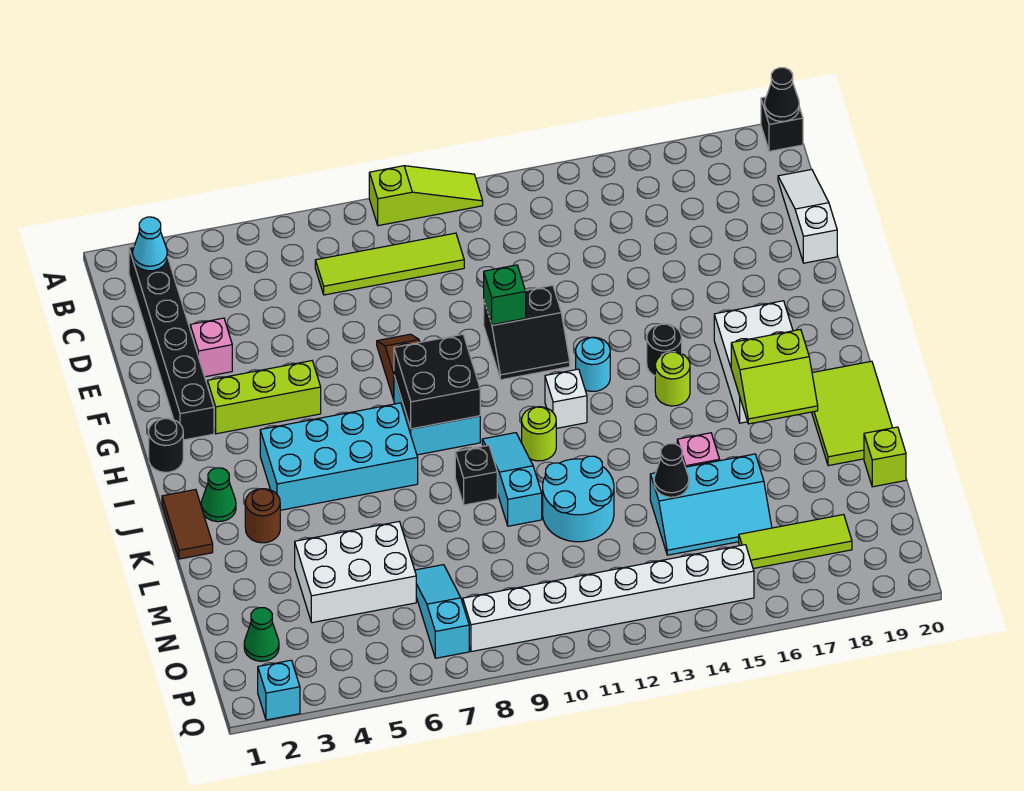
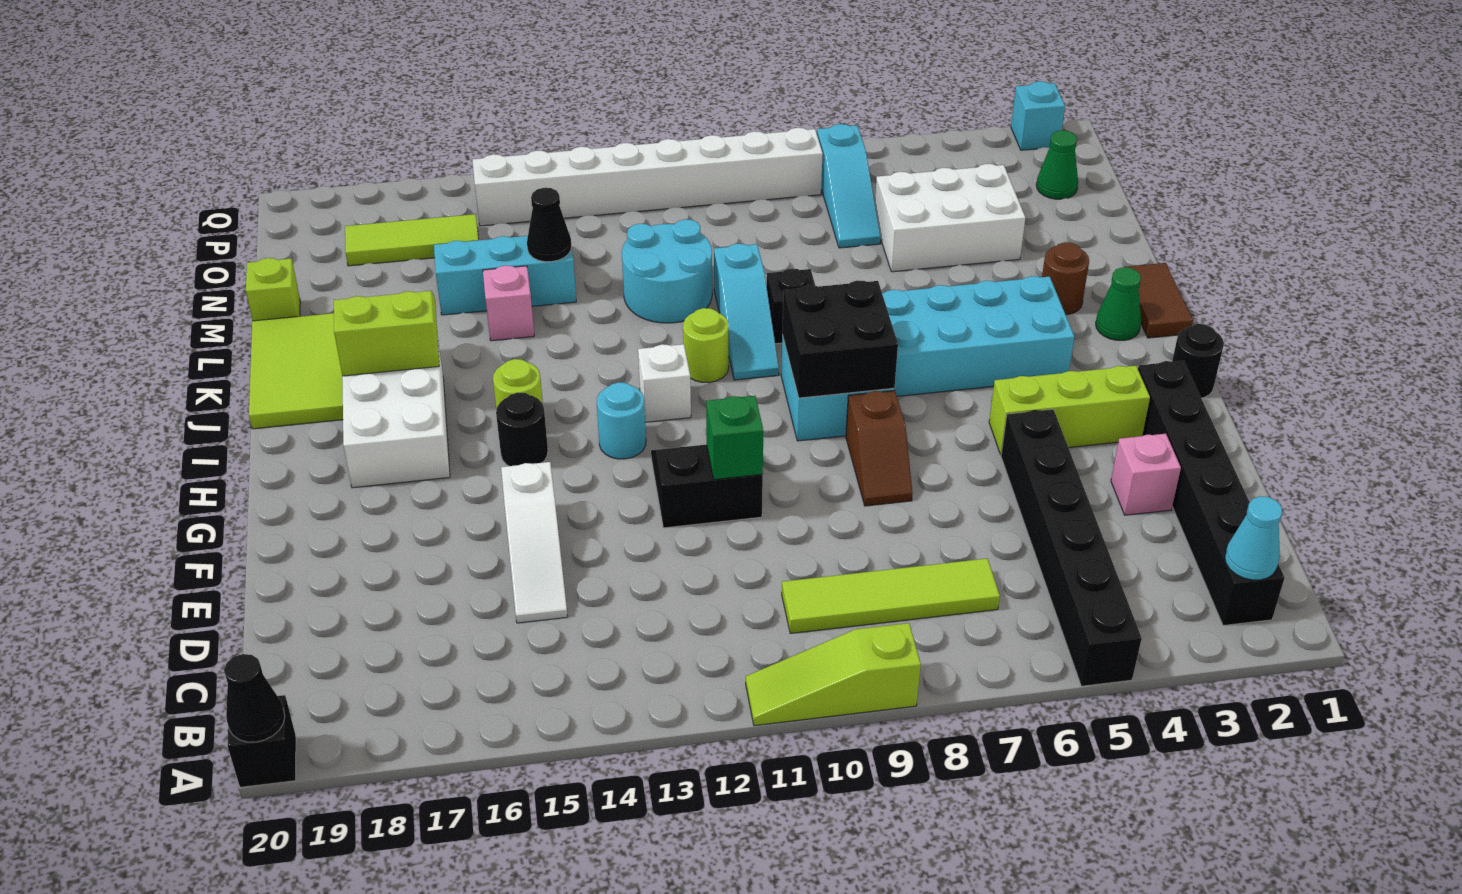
none -> black brick A5:F5 level 1
white slope C20:E20 level 1 top E -> white slope D15:F15 level 1 top F

